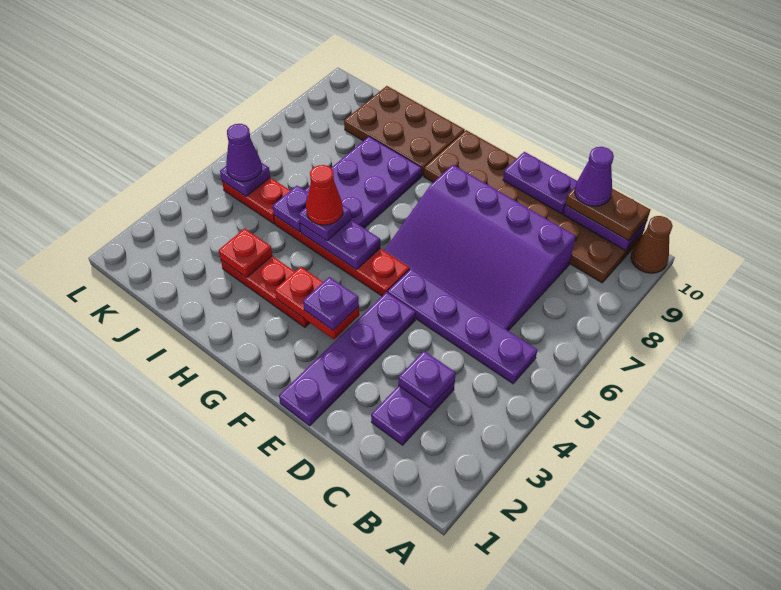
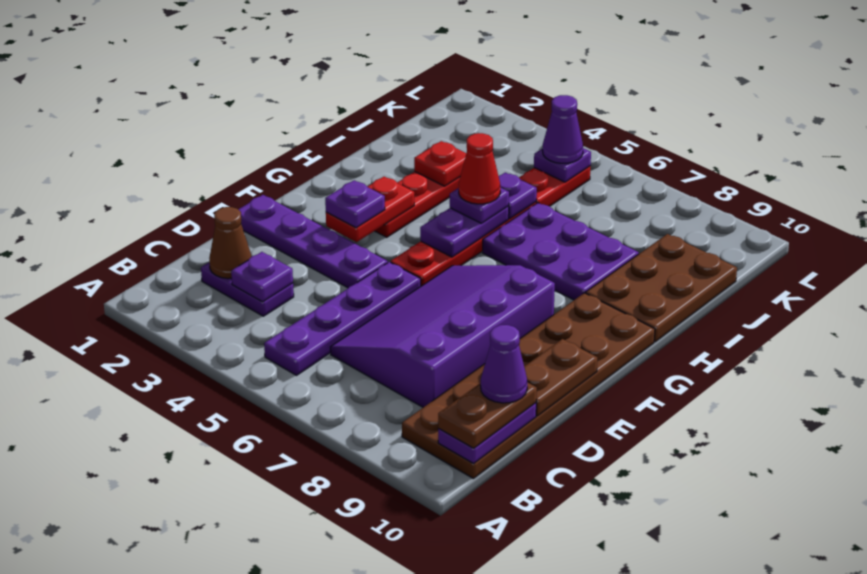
brown cone A10 level 1 -> brown cone C2 level 2
purple plate D10:E10 level 2 -> brown plate D10:E10 level 2

